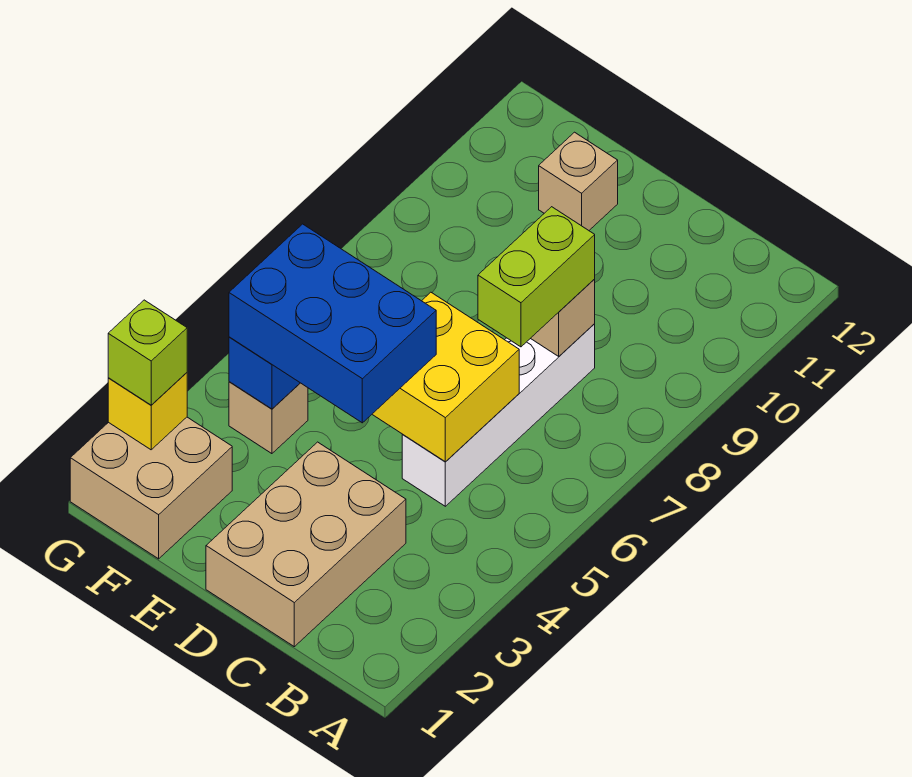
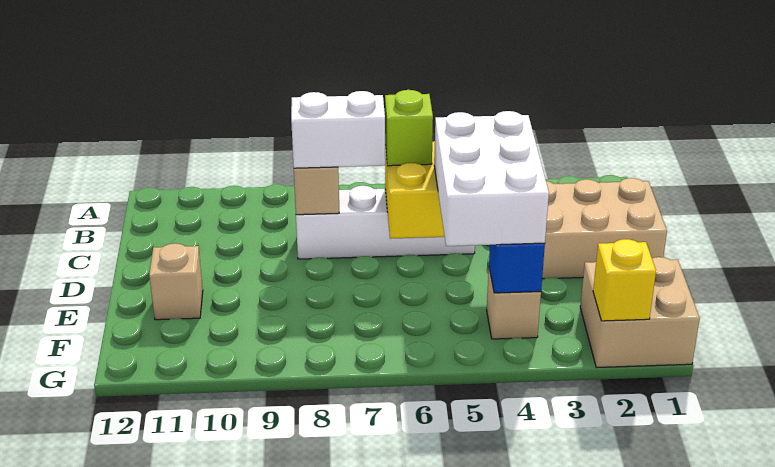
lime brick C7:C8 level 3 -> white brick C7:C8 level 3
blue brick D4:F5 level 3 -> white brick D4:F5 level 3
lime brick G2 level 3 -> lime brick C6 level 3

